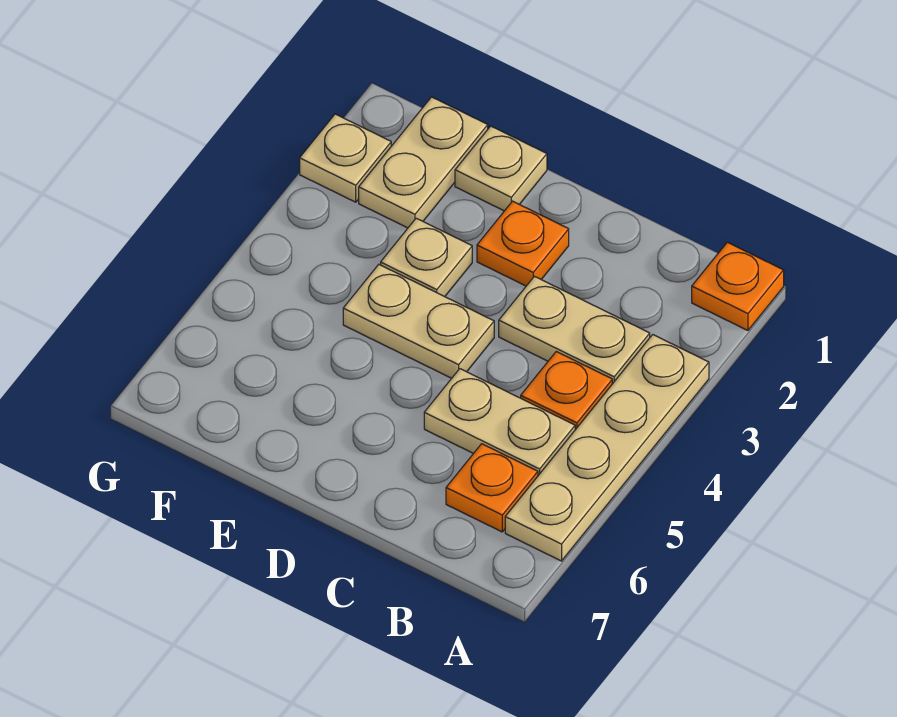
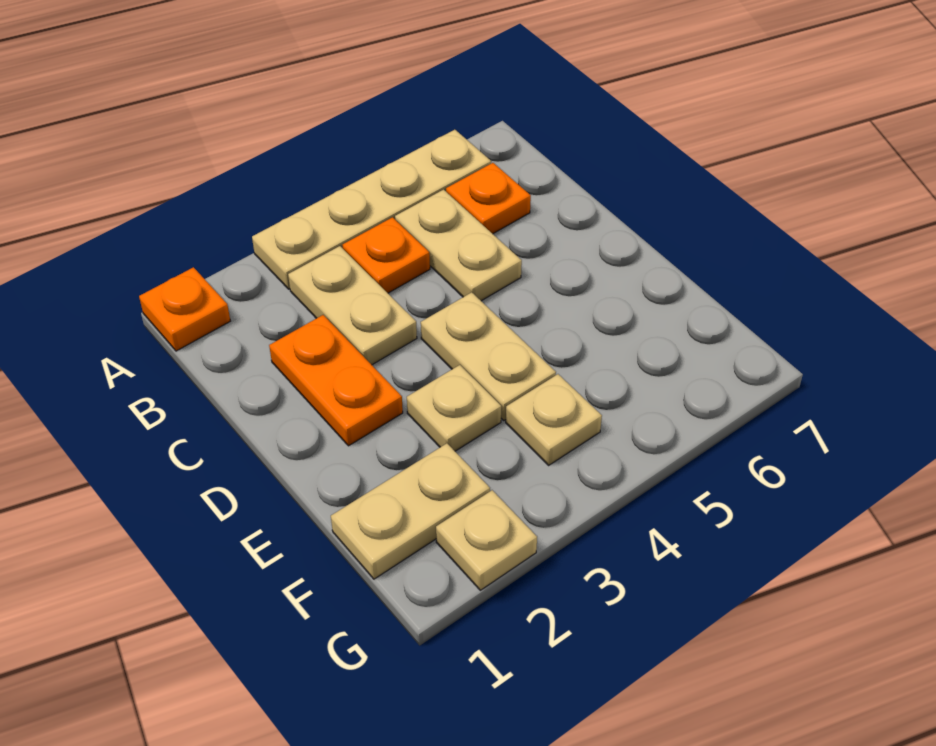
orange plate D2 level 1 -> orange plate C2:D2 level 1
tan plate E1 level 1 -> tan plate F4 level 1

